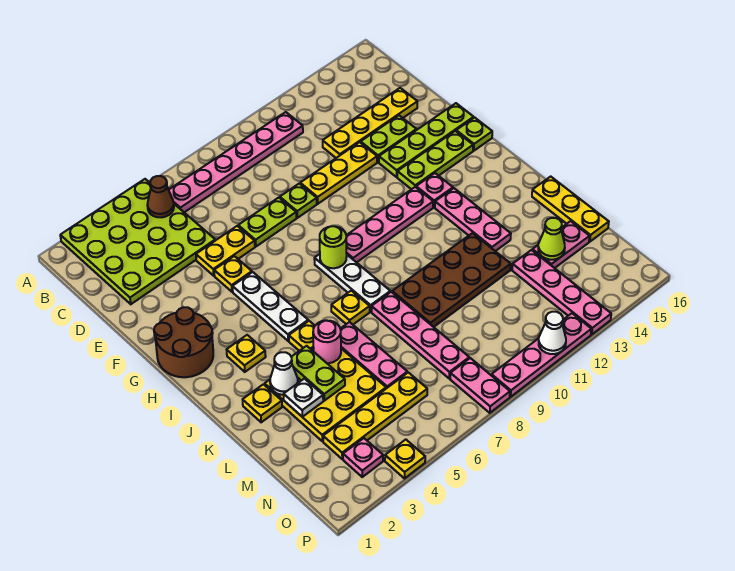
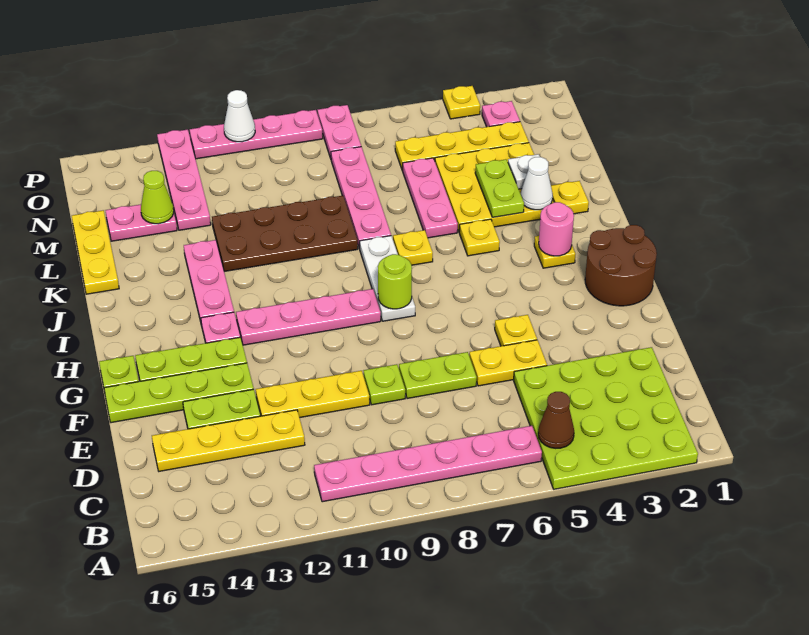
white plate G5:I5 level 1 -> none
pink round brick K5 level 2 -> pink round brick I3 level 2

